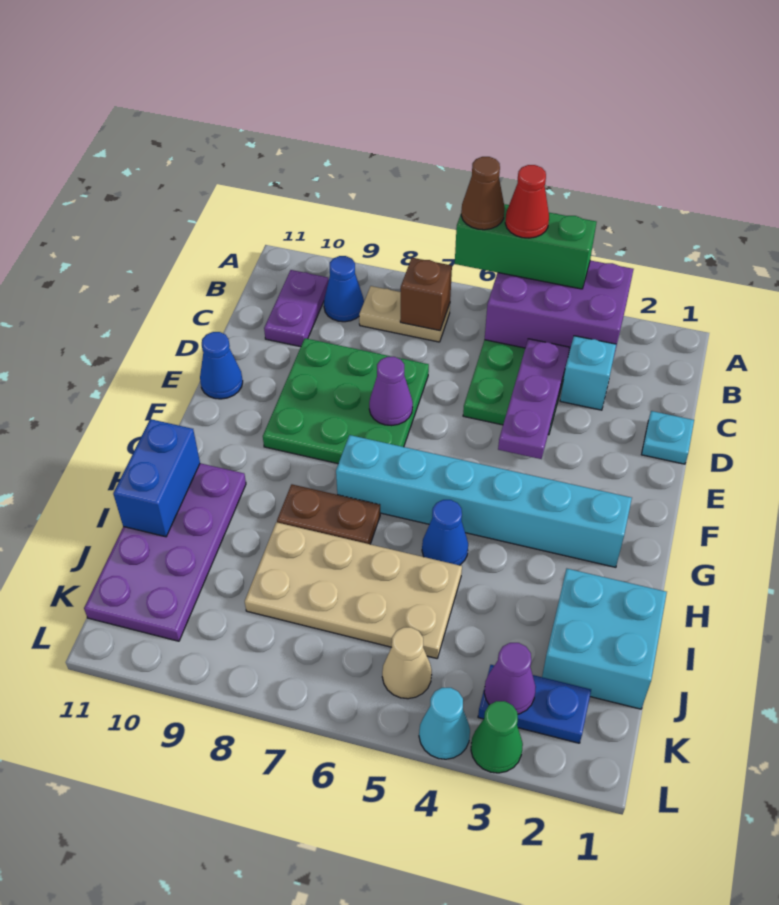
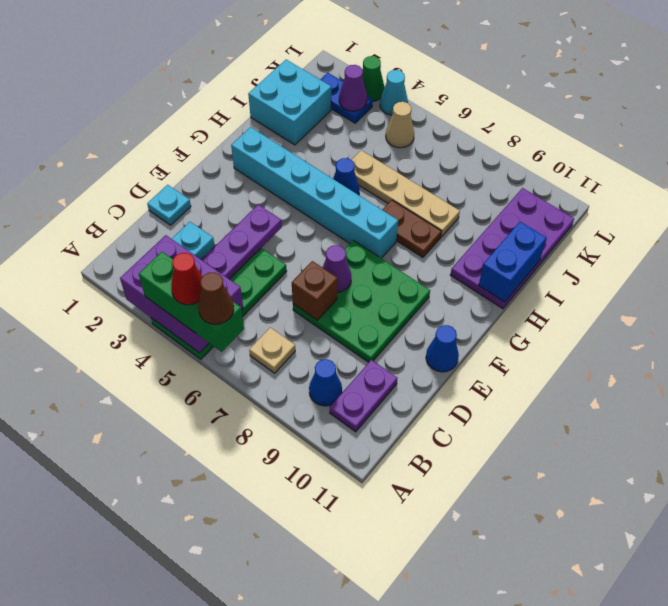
tan plate B7:B8 level 1 -> tan plate B7 level 1
brown brick B7 level 2 -> brown brick D7 level 2
tan plate I5:J8 level 1 -> tan plate I5:I8 level 1

